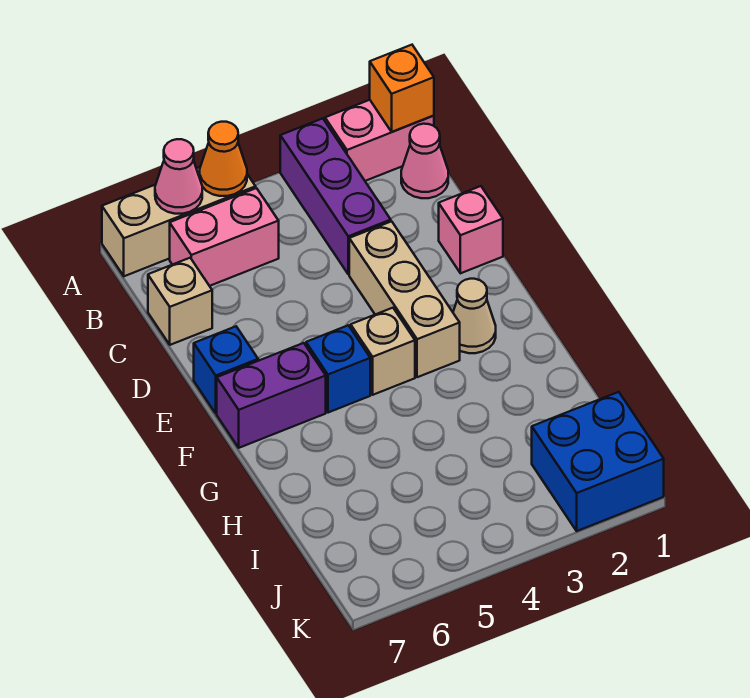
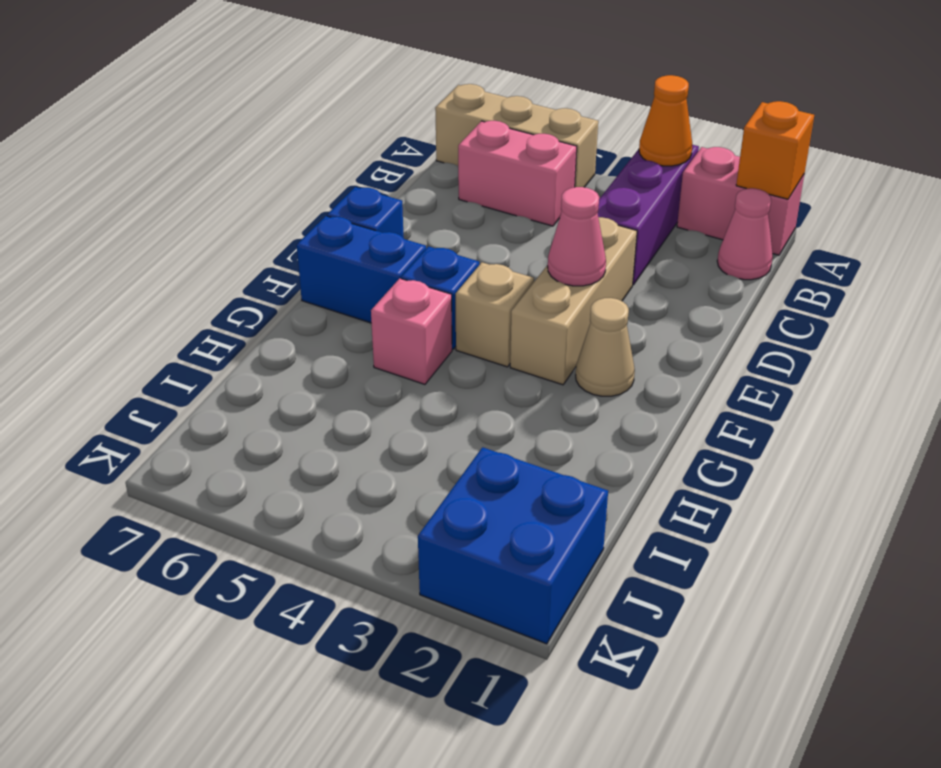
orange cone A5 level 2 -> orange cone A3 level 2
pink cone A6 level 2 -> pink cone E3 level 2
tan brick C7 level 1 -> none
pink brick D1 level 1 -> pink brick G5 level 1
purple brick F6:F7 level 1 -> blue brick F6:F7 level 1

